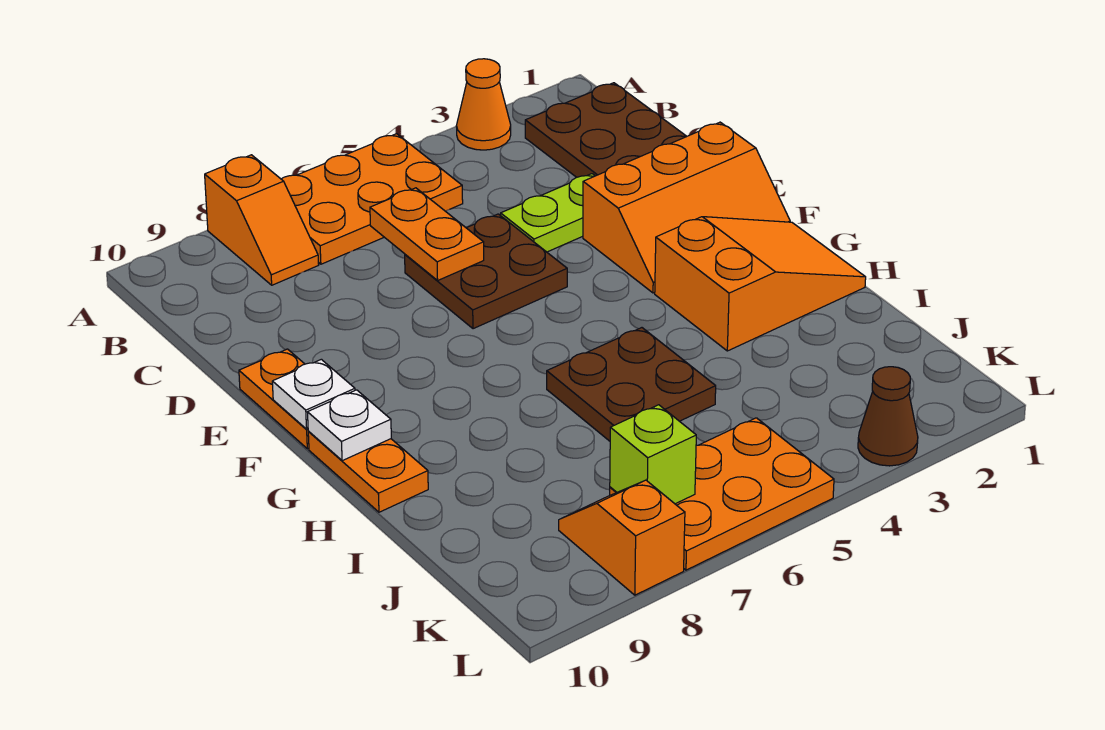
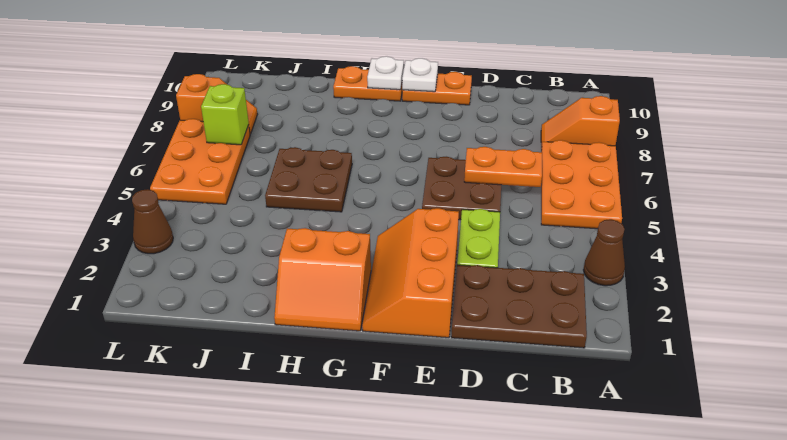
orange cone A3 level 1 -> brown cone A3 level 1
orange slope G1:H3 level 1 top 3 -> orange slope G1:H2 level 1 top 2

